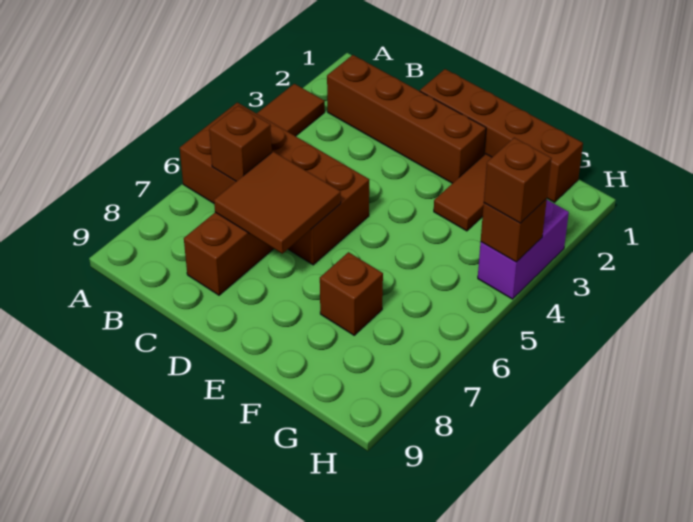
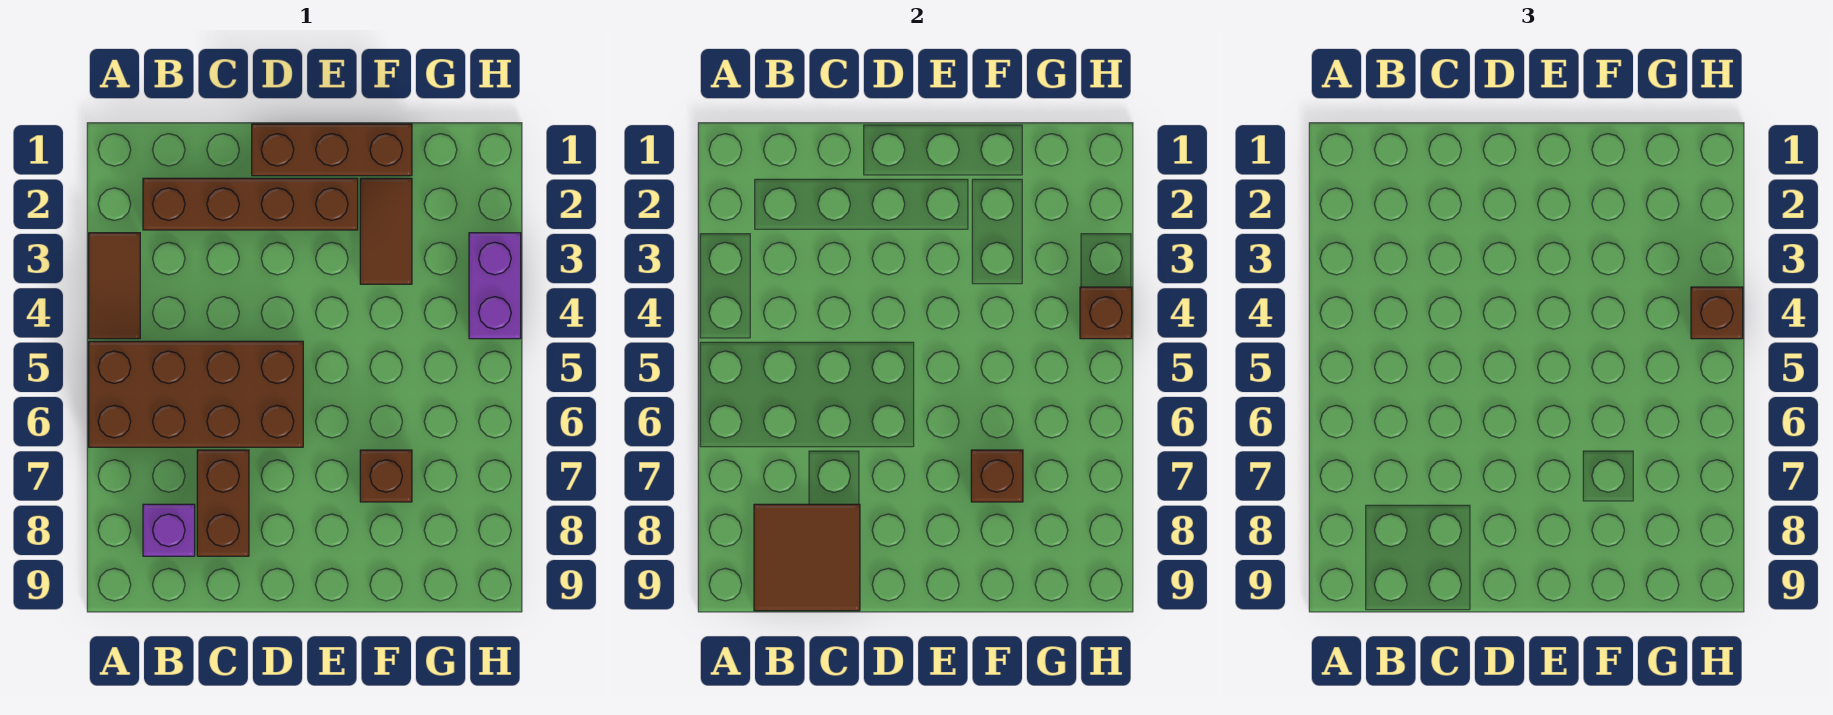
brown brick B6 level 2 -> brown brick F7 level 2
none -> purple brick B8 level 1
brown tile C6:D7 level 2 -> brown tile B8:C9 level 2
brown brick D1:G1 level 1 -> brown brick D1:F1 level 1

